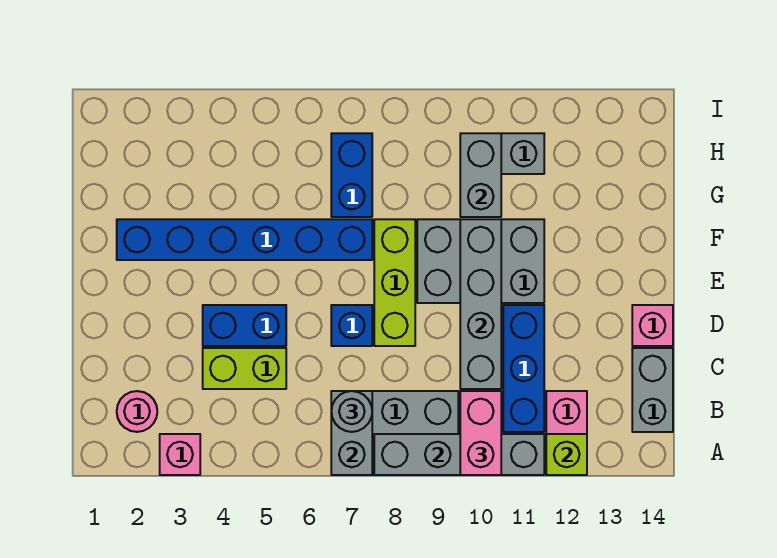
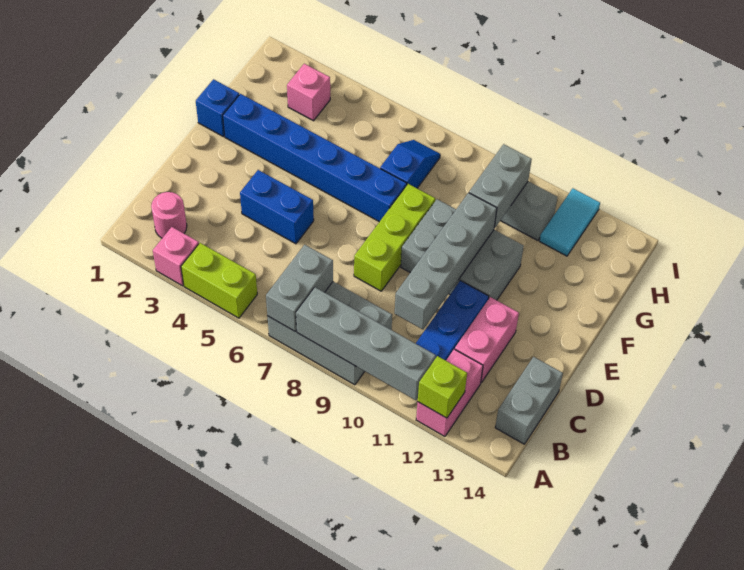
pink brick A10:B10 level 3 -> pink brick C12:D12 level 1
grey round brick B7 level 3 -> none
lime brick C4:C5 level 1 -> lime brick A4:A5 level 1
blue brick D7 level 1 -> blue brick F1 level 1
pink brick D14 level 1 -> pink brick H3 level 1
blue brick G7:H7 level 1 -> blue slope G7:H7 level 1 top G
none -> cyan tile H12:I12 level 1

